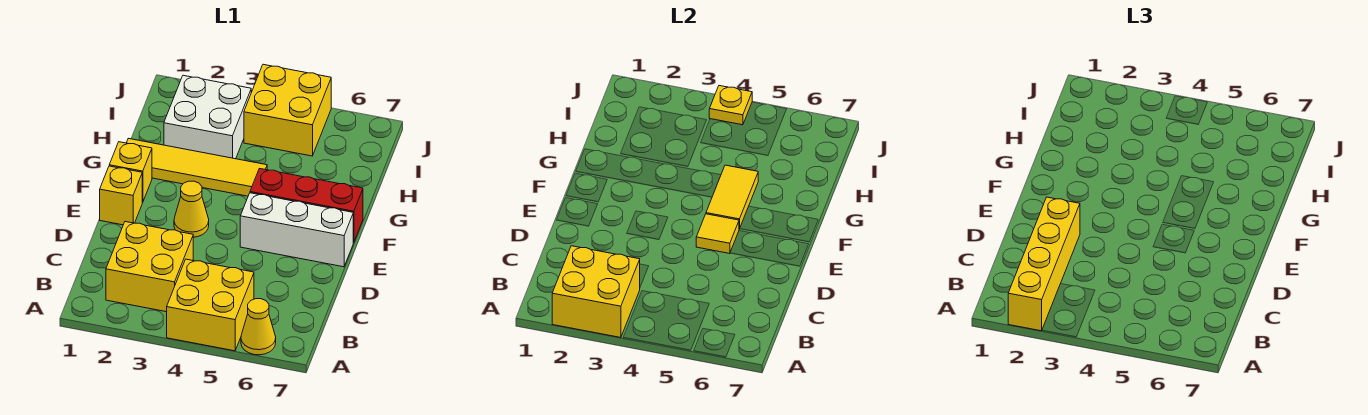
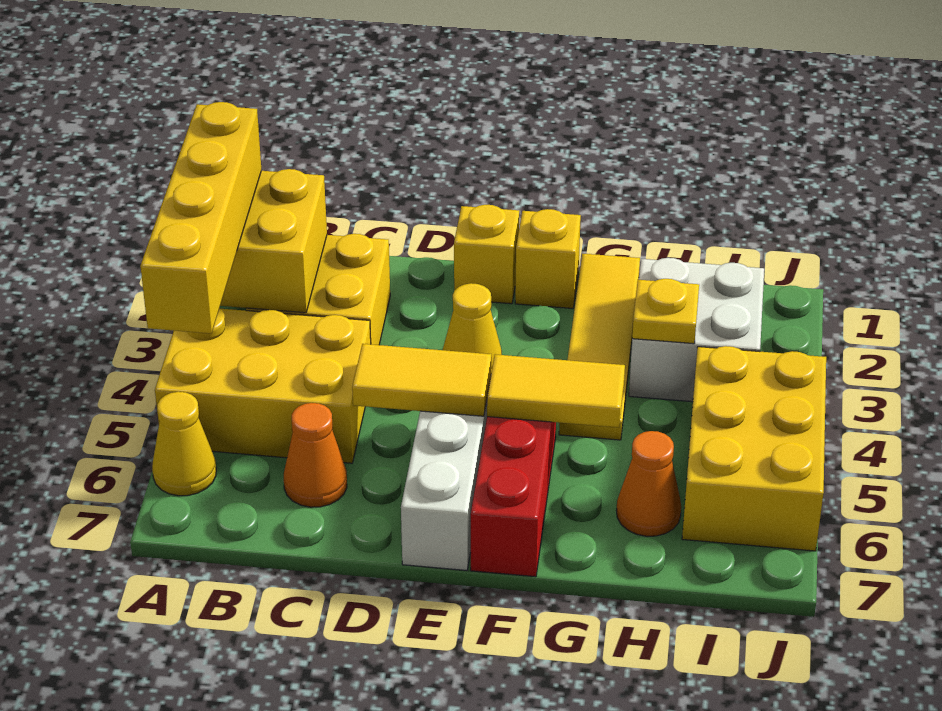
yellow brick A2:D2 level 3 -> yellow brick A2:A5 level 3
yellow brick A4:B5 level 1 -> yellow brick A4:C5 level 1
none -> orange cone C6 level 1
yellow tile E5 level 2 -> yellow tile D5:E5 level 2
none -> orange cone H6 level 1
yellow brick I4:J5 level 1 -> yellow brick I4:J6 level 1
yellow plate J4 level 2 -> yellow plate H3 level 2

